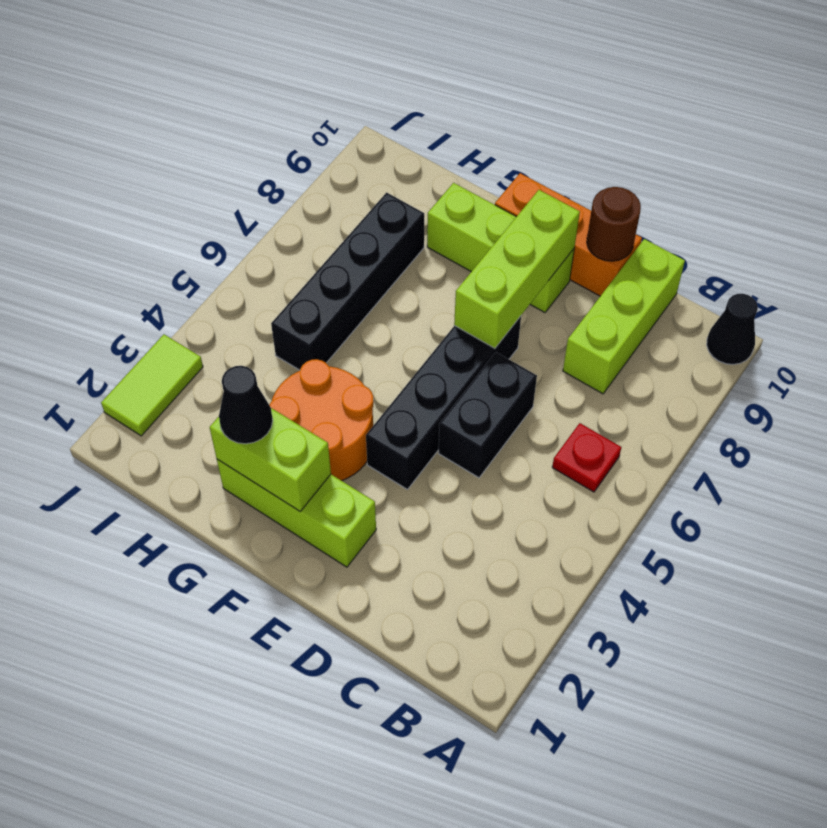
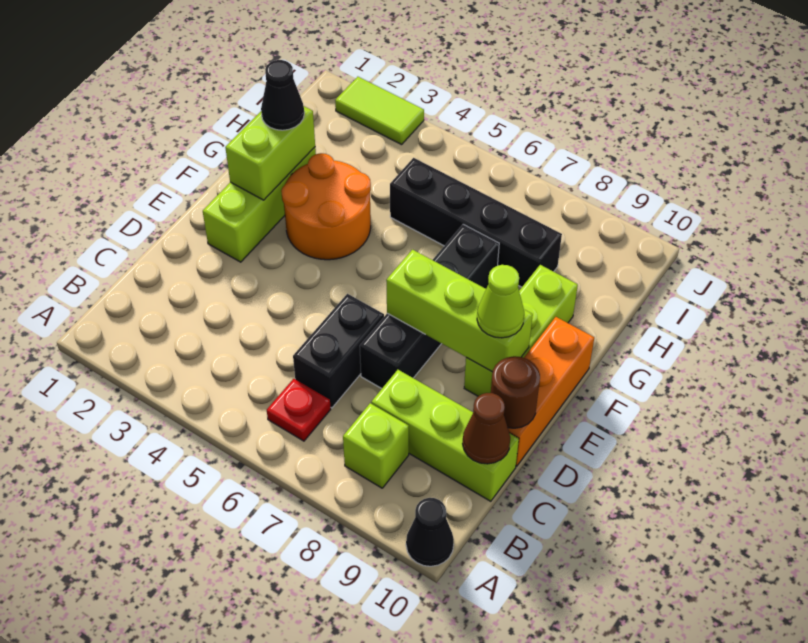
none -> lime brick B8 level 1
none -> brown cone C10 level 2
black brick D5:D6 level 1 -> black brick C6:D6 level 1
black brick E4:E7 level 1 -> black brick D7:G7 level 1
none -> lime cone E9 level 3

